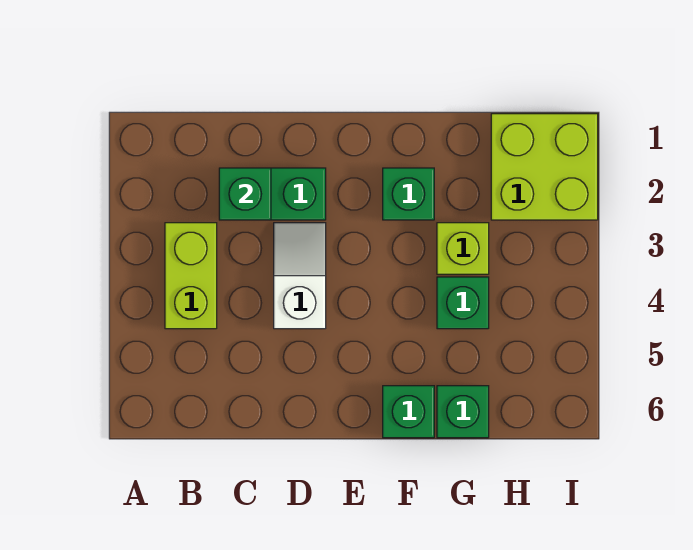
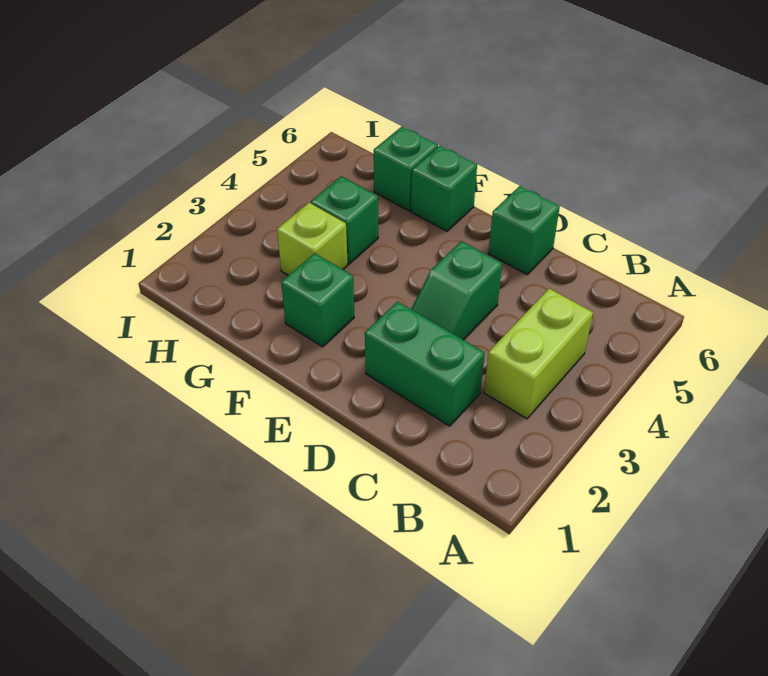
green brick C2 level 2 -> green brick D6 level 1
white slope D3:D4 level 1 top 4 -> green slope D3:D4 level 1 top 4
lime brick H1:I2 level 1 -> none

